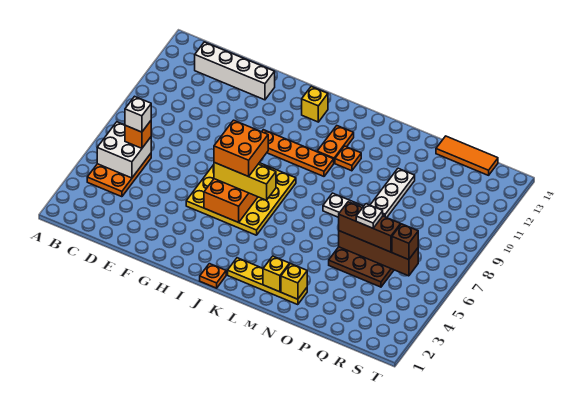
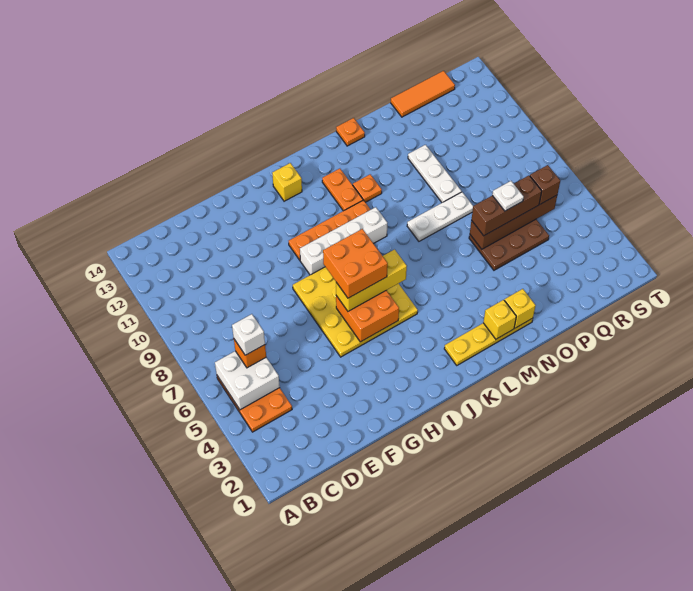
white brick C13:F13 level 1 -> white brick H9:K9 level 1
orange plate J1 level 1 -> orange plate M14 level 1

